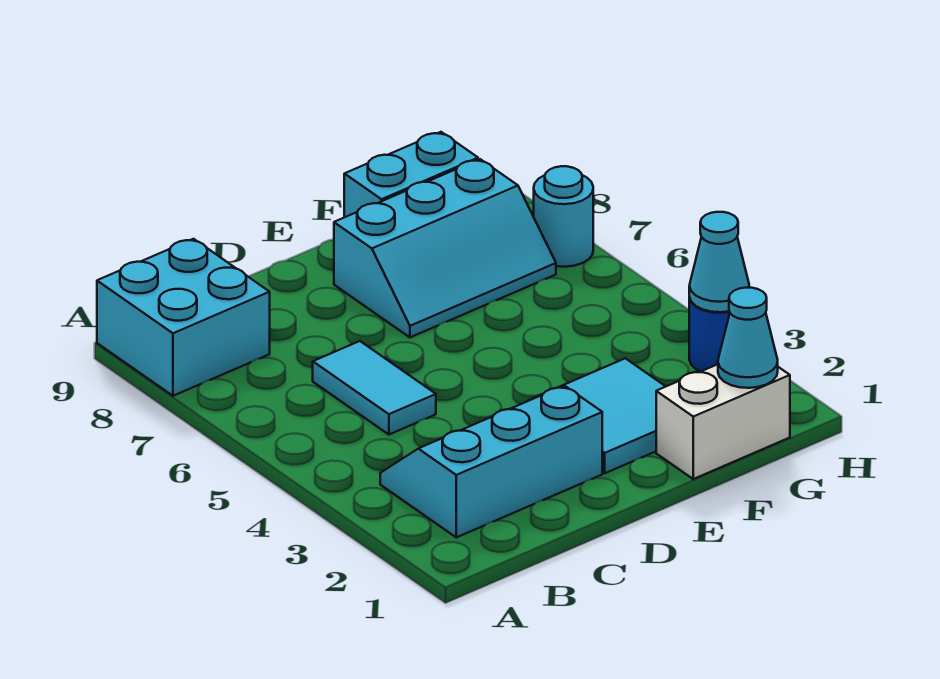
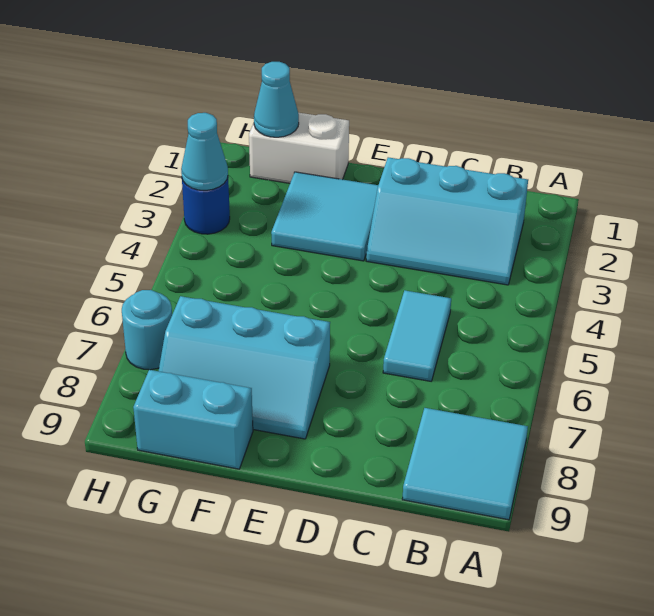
cyan brick A8:B9 level 1 -> cyan tile A8:B9 level 1
cyan slope E7:G8 level 1 top 8 -> cyan slope E7:G8 level 1 top 7

